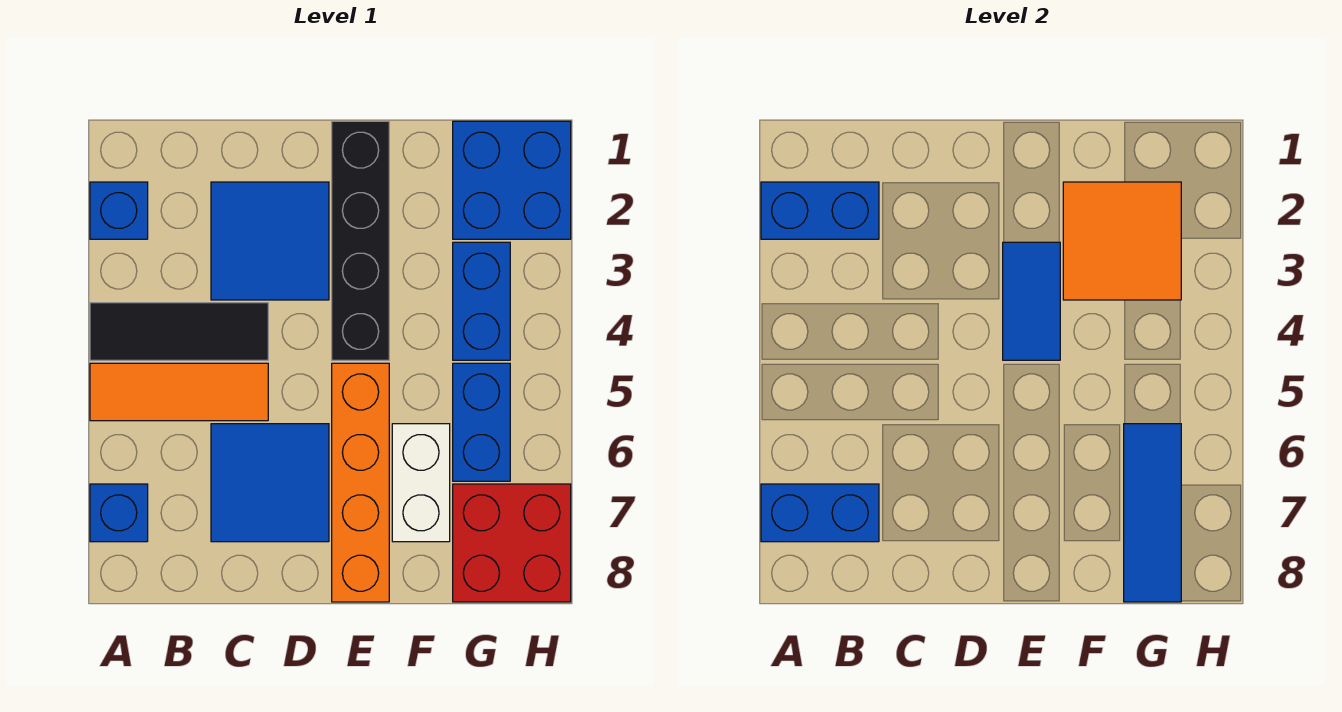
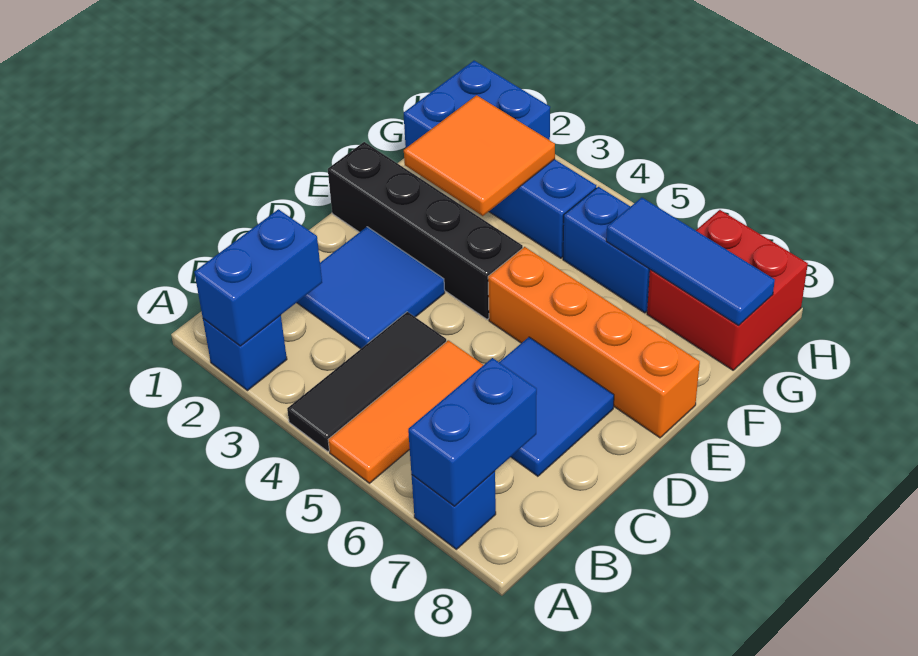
blue tile E3:E4 level 2 -> none
white brick F6:F7 level 1 -> none

